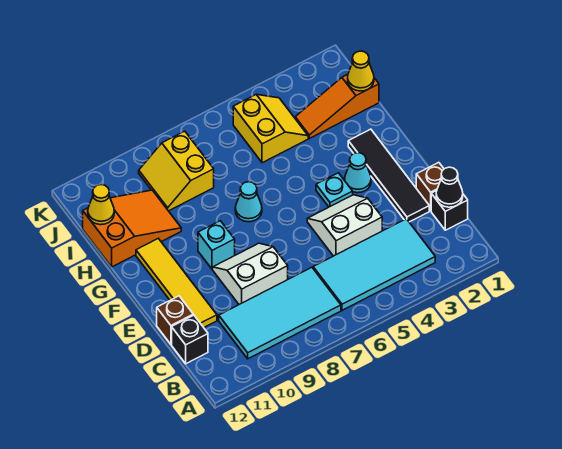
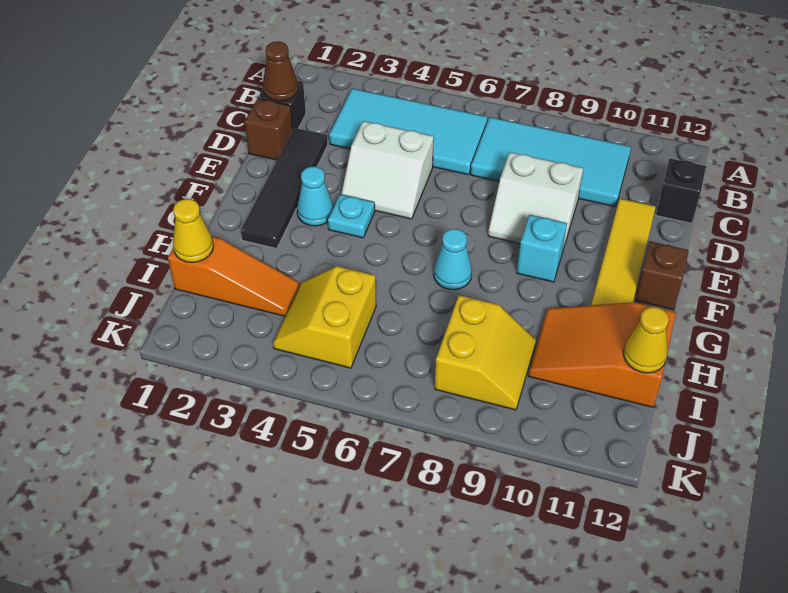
black cone C1 level 2 -> brown cone C1 level 2
brown brick D12 level 1 -> brown brick F12 level 1

